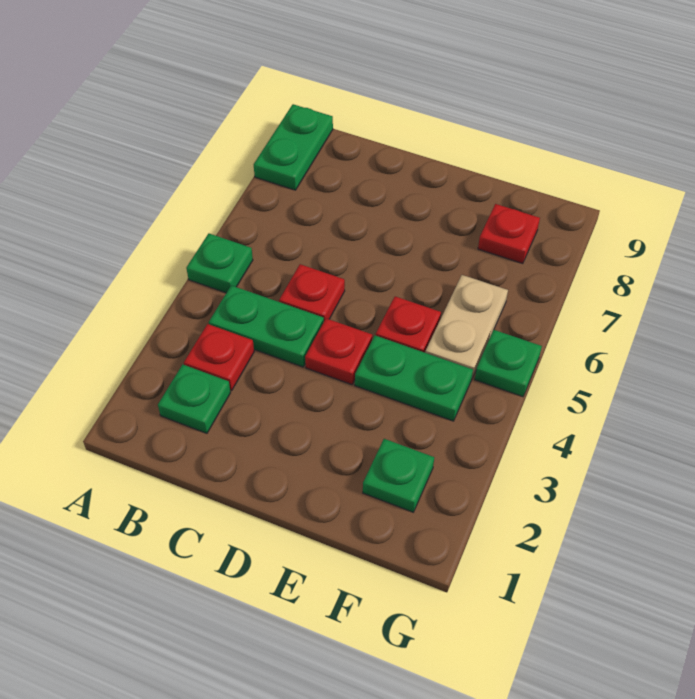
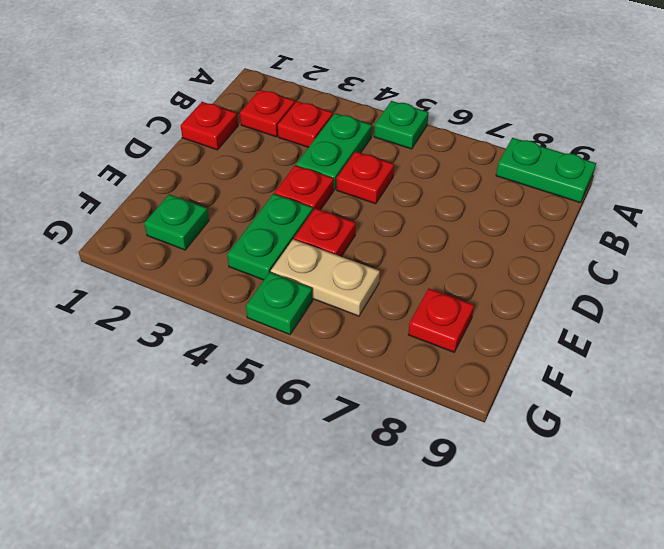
green plate B2 level 1 -> red plate B2 level 1
none -> red plate C1 level 1

